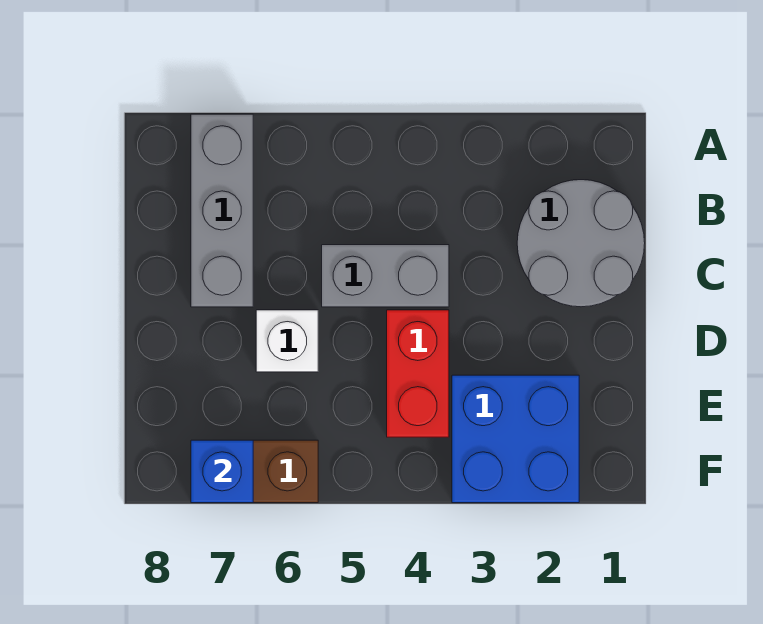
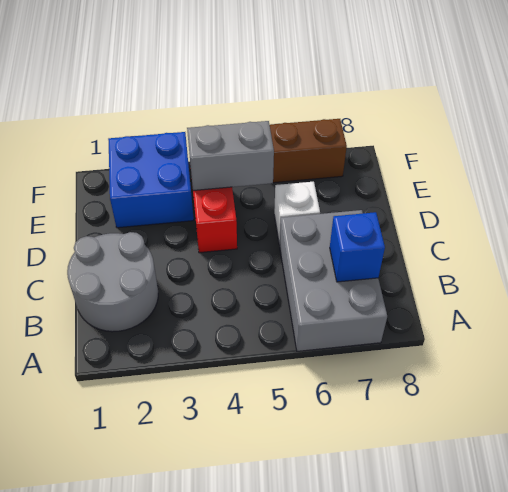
grey brick A7:C7 level 1 -> grey brick A6:C7 level 1
grey brick C4:C5 level 1 -> grey brick E4:E5 level 2
blue brick F7 level 2 -> blue brick B7 level 2

